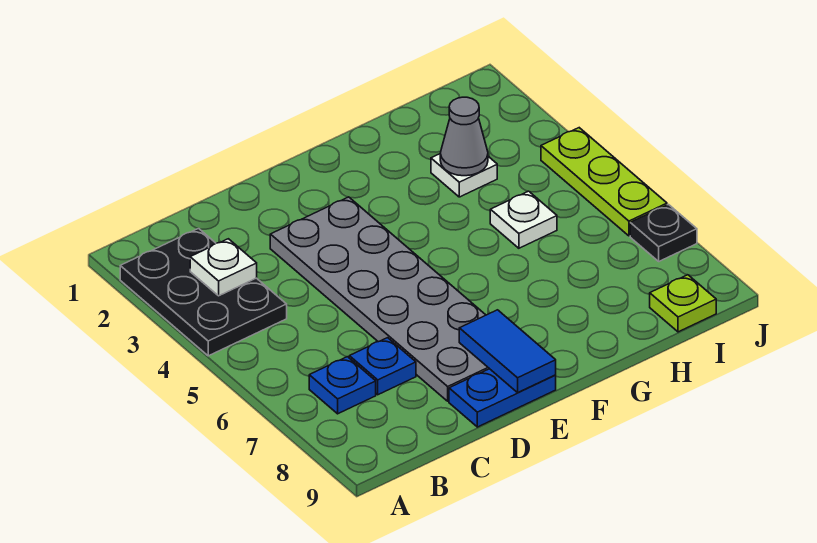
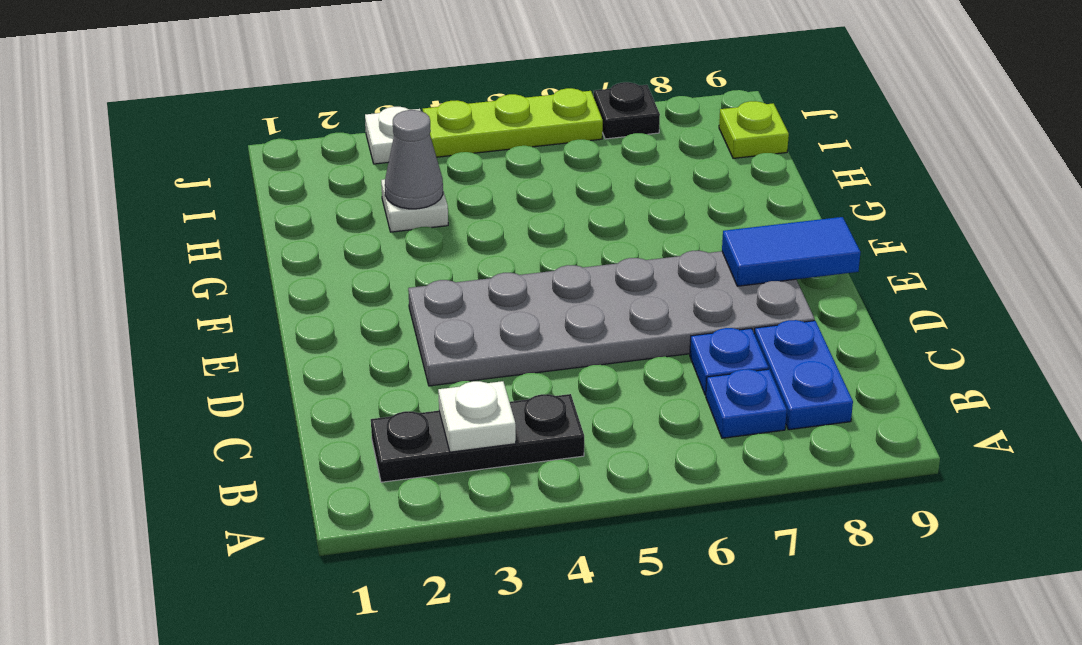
black plate A2:B4 level 1 -> black plate B2:B4 level 1
blue plate D9:E9 level 1 -> blue plate B8:C8 level 1
white plate H5 level 1 -> white plate J3 level 1

